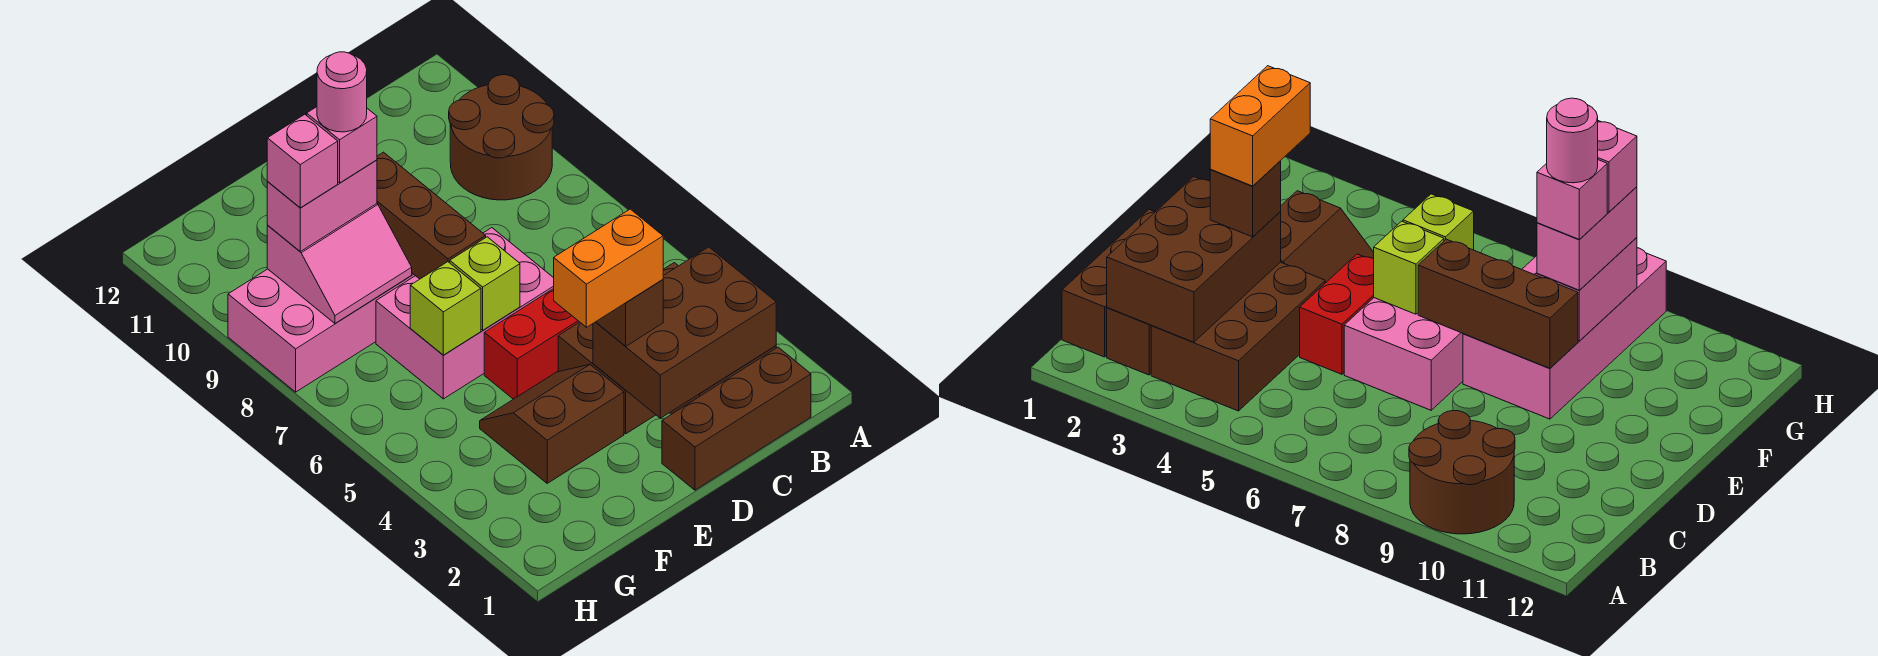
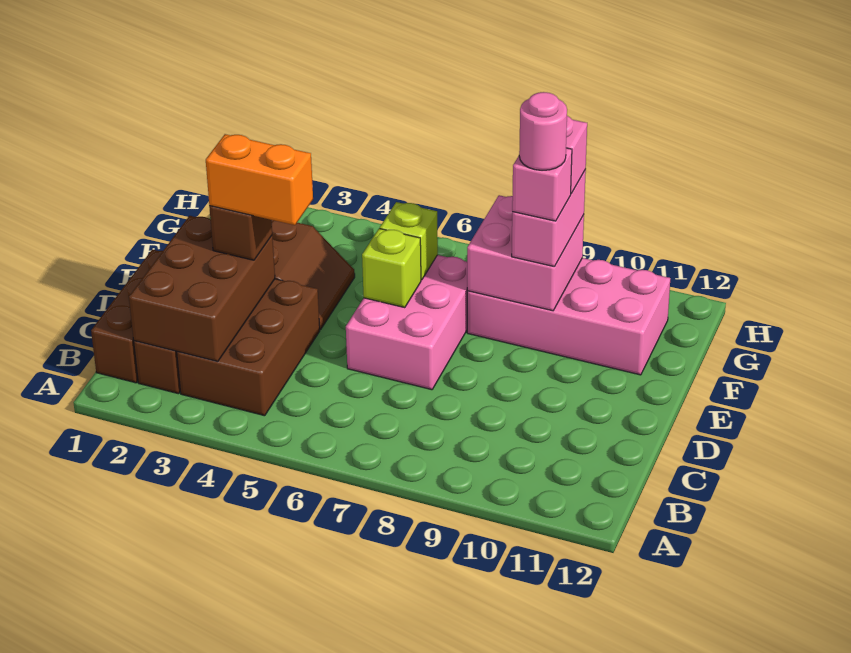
brown round brick A9:B10 level 1 -> none
orange brick D3:E3 level 4 -> orange brick D3:D4 level 4
red brick D5:E5 level 1 -> none
brown brick E7:E9 level 2 -> none
pink brick E8:H9 level 1 -> pink brick F8:G11 level 1
pink slope F8:G9 level 2 top 9 -> pink brick F8:G9 level 2

